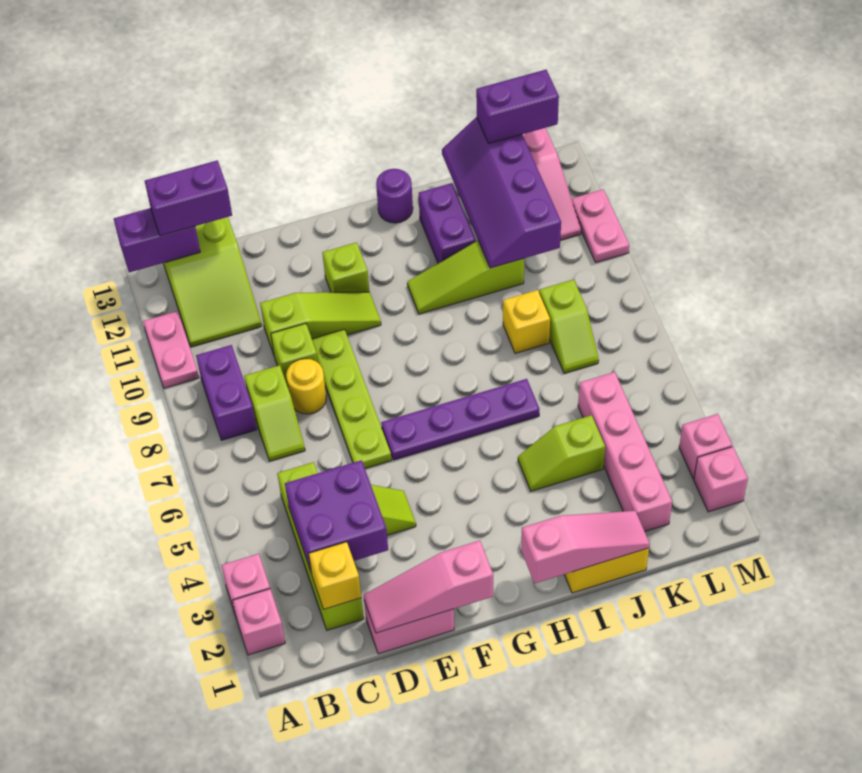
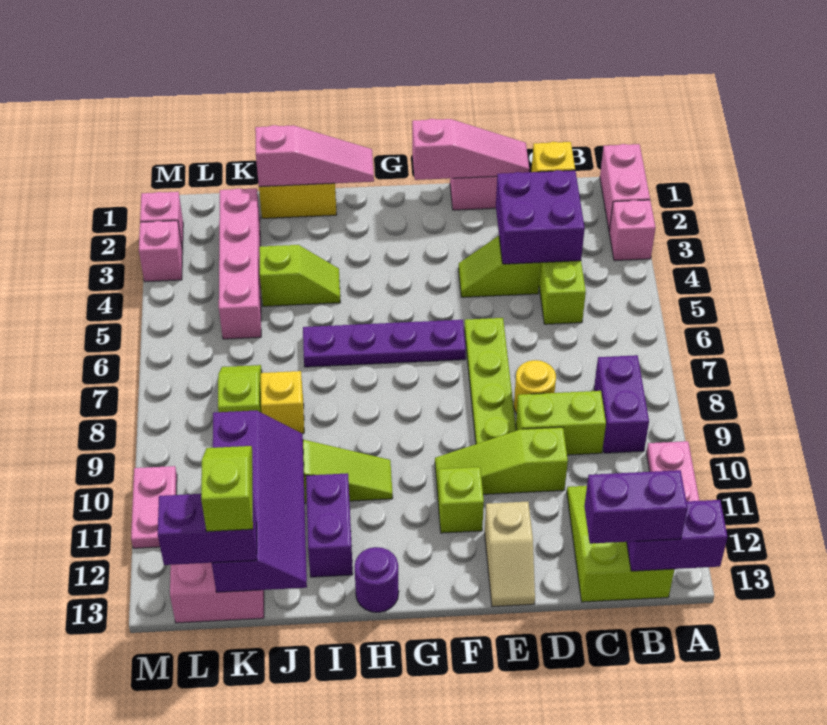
pink brick A2 level 1 -> pink brick A1:A2 level 1
lime slope C7:C8 level 1 top 8 -> lime slope K12:K13 level 4 top 13
lime brick D9 level 1 -> lime brick C9:D9 level 1
none -> tan slope E12:E13 level 1 top 12
pink slope H1:J1 level 2 top H -> pink slope H1:J1 level 2 top J

